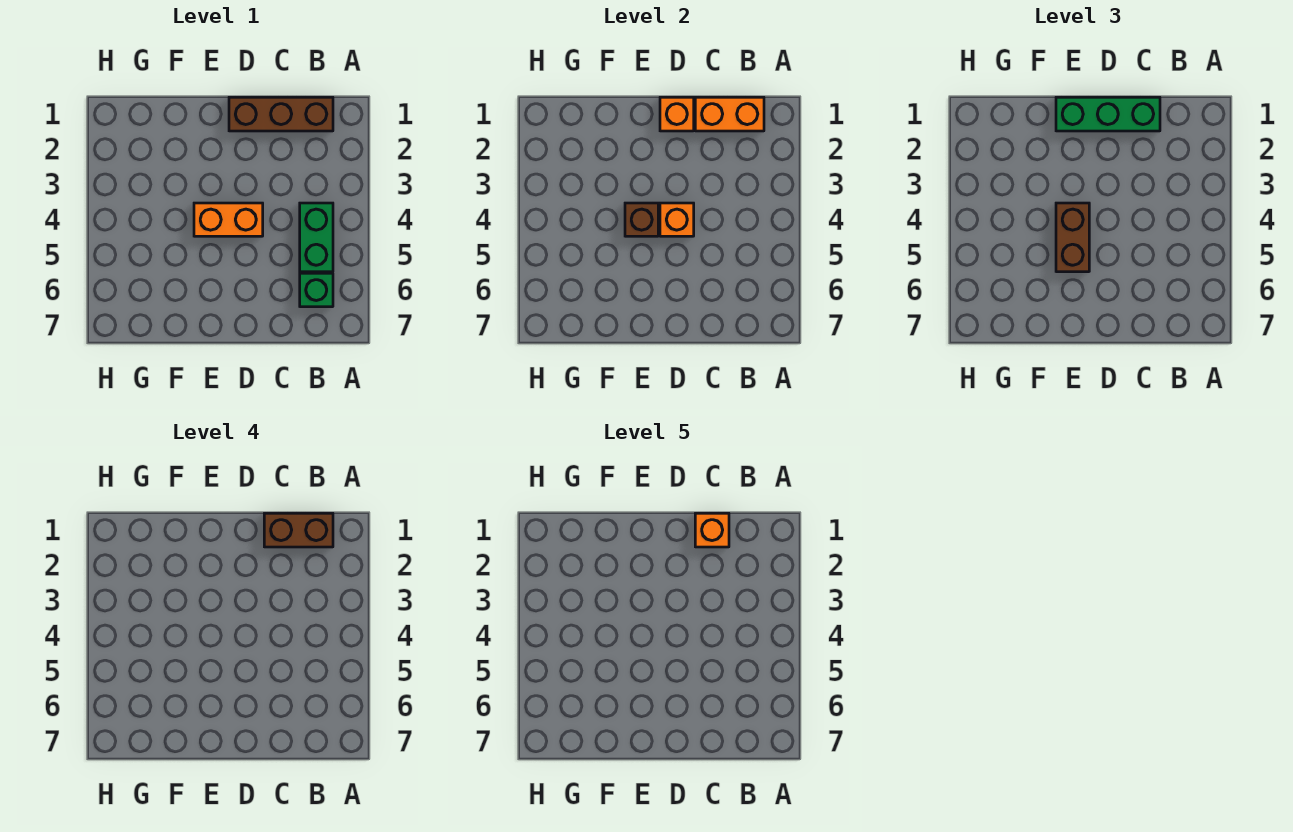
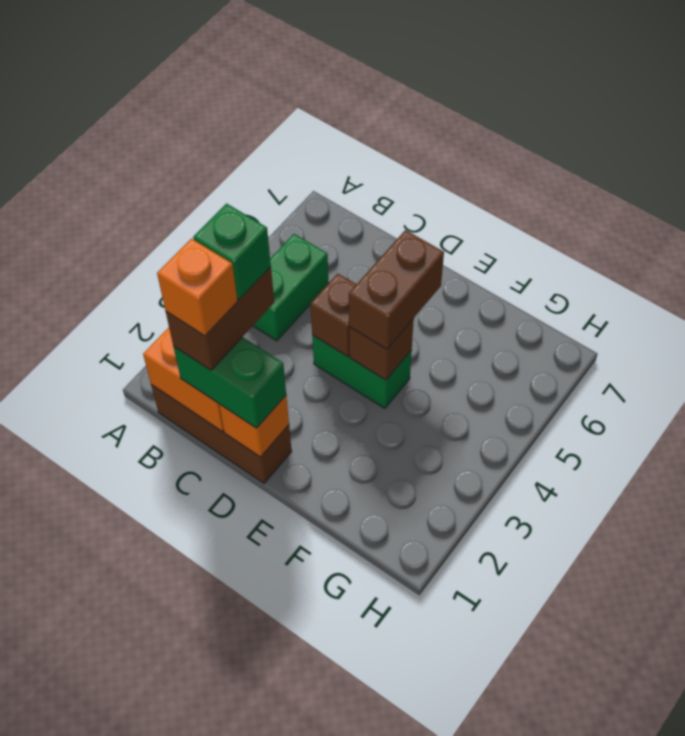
brown brick B1:C1 level 4 -> brown brick C1:C2 level 4
green brick B6 level 1 -> green brick C2 level 5
green brick C1:E1 level 3 -> green brick C1:D1 level 3
orange brick D4:E4 level 1 -> green brick D4:E4 level 1
orange brick D4 level 2 -> brown brick D4 level 2

